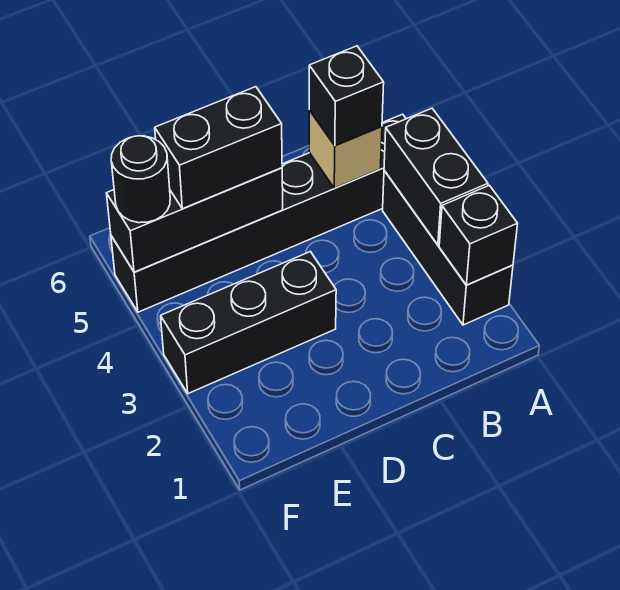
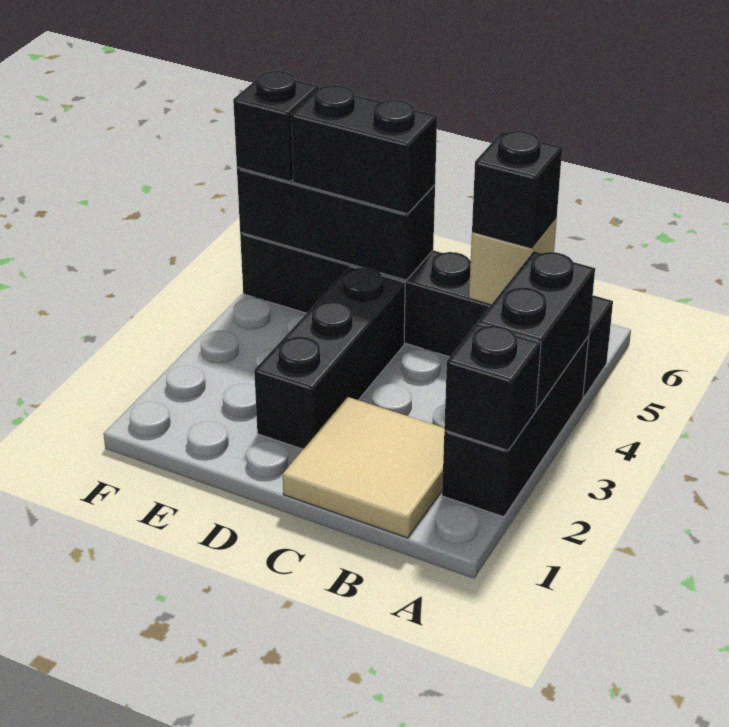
none -> tan tile B1:C2 level 1
black brick D3:F3 level 1 -> black brick D2:D4 level 1
black round brick F5 level 3 -> black brick F5 level 3

